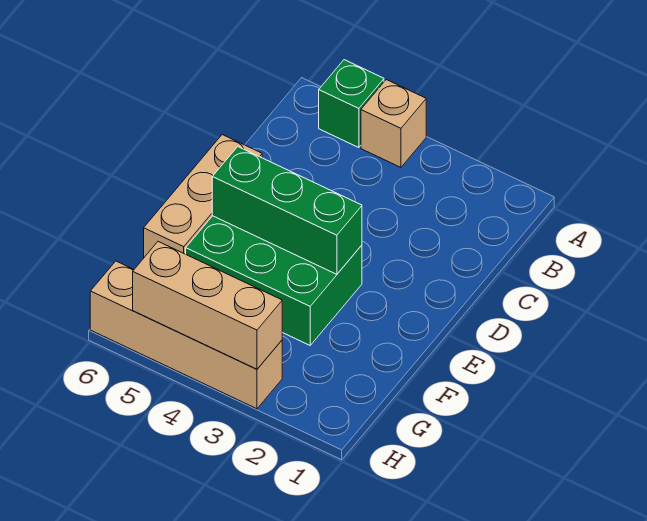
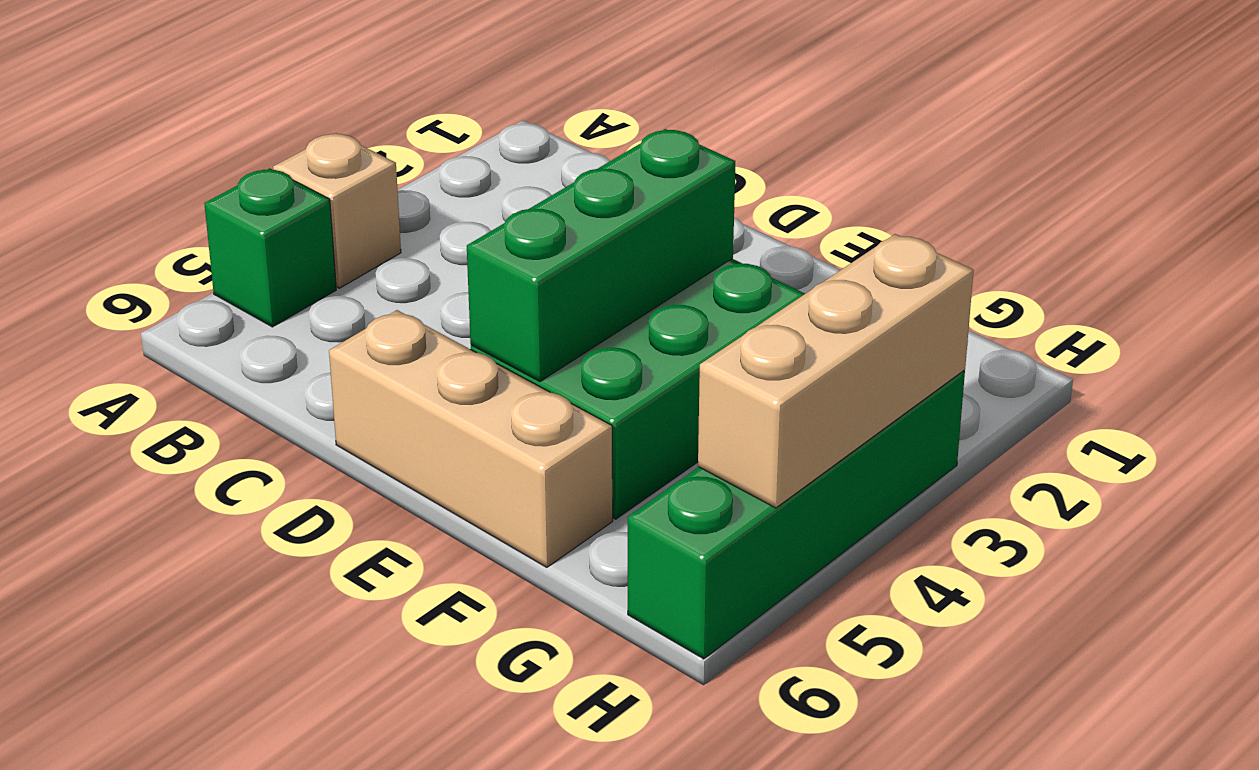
tan brick H3:H6 level 1 -> green brick H3:H6 level 1

